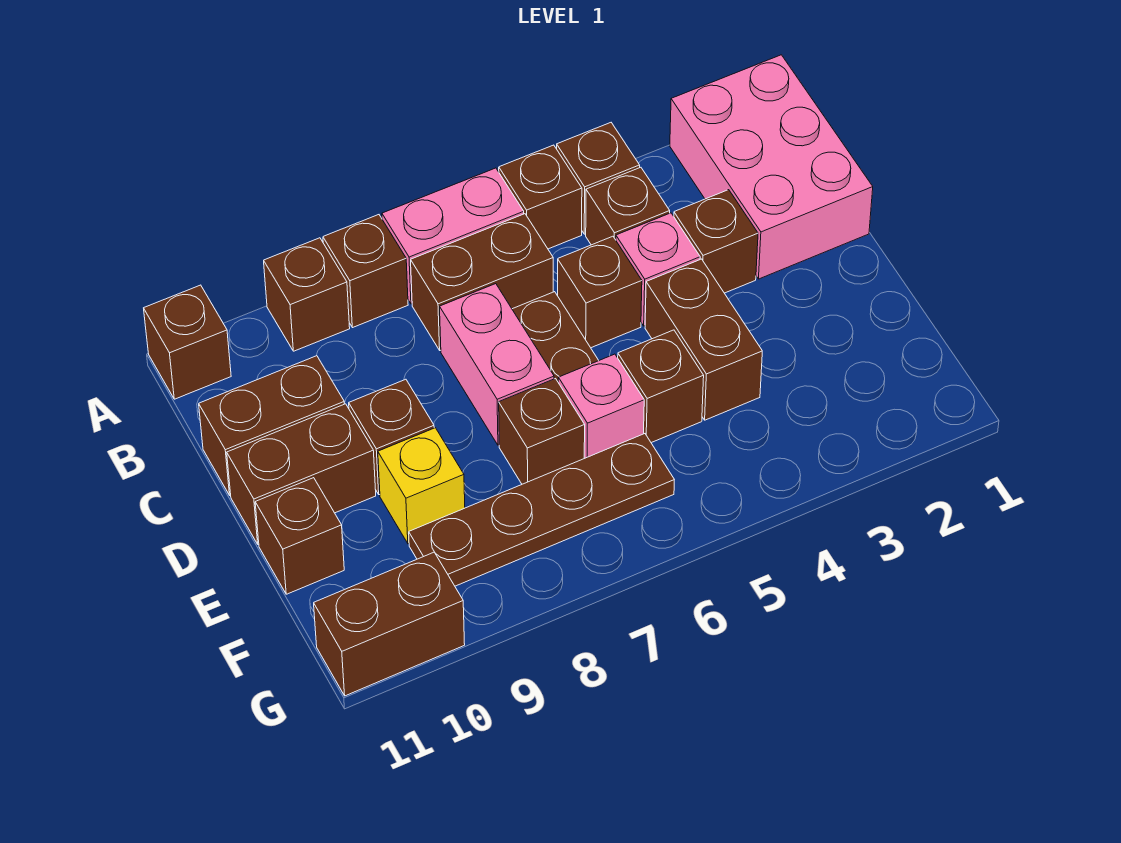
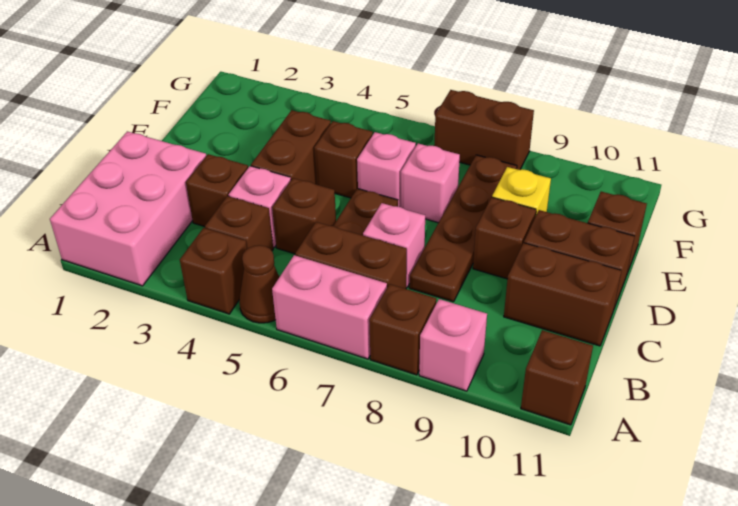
brown brick A5 level 1 -> brown cone A5 level 1
brown brick A9 level 1 -> pink brick A9 level 1
pink brick C7:D7 level 1 -> pink brick C7 level 1
brown brick E7 level 1 -> pink brick E7 level 1
brown plate F6:F9 level 1 -> brown plate C8:F8 level 1
brown brick G10:G11 level 1 -> brown brick G7:G8 level 1

